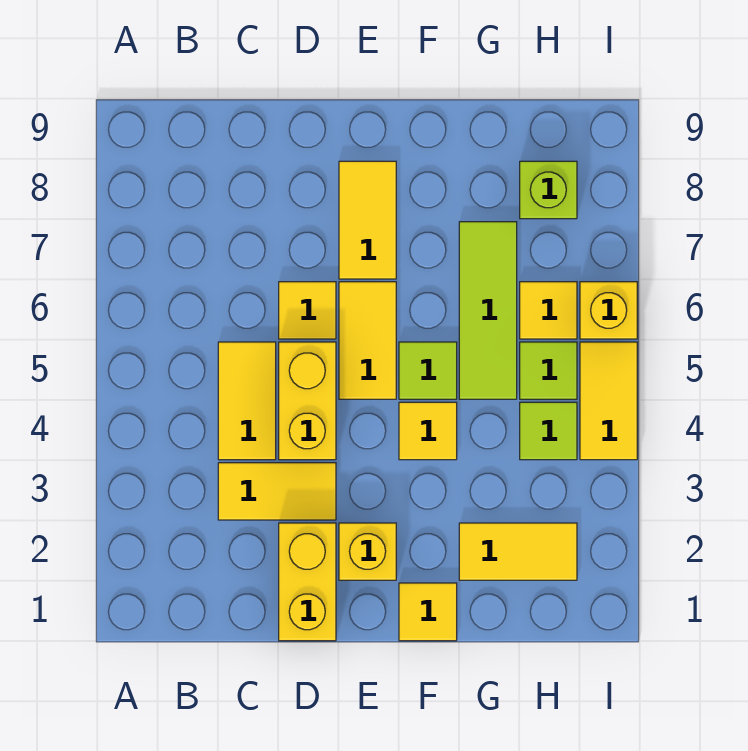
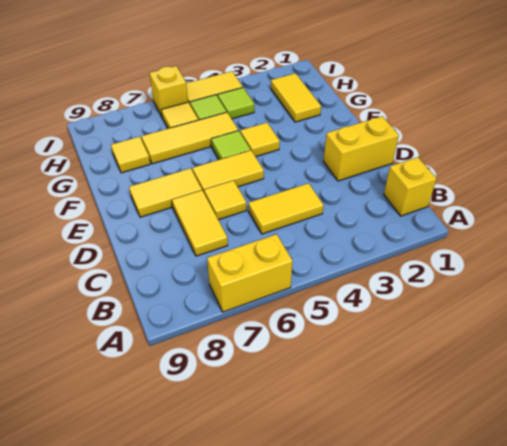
yellow tile C3:D3 level 1 -> yellow tile C7:D7 level 1
yellow brick D4:D5 level 1 -> yellow brick A6:A7 level 1
yellow brick E2 level 1 -> yellow brick B1 level 1
yellow tile F1 level 1 -> yellow tile G8 level 1
lime tile G5:G7 level 1 -> yellow tile G5:G7 level 1
lime brick H8 level 1 -> none

